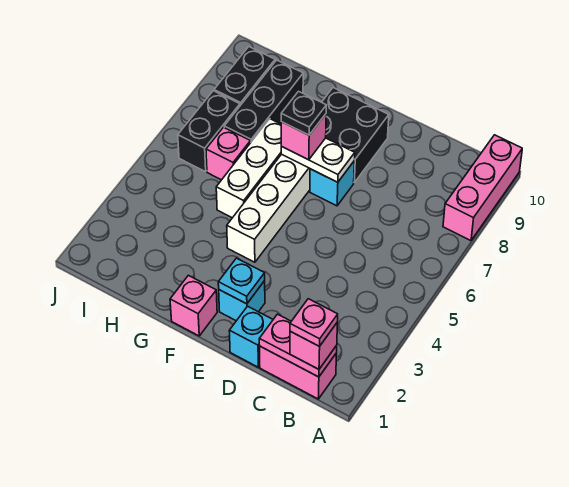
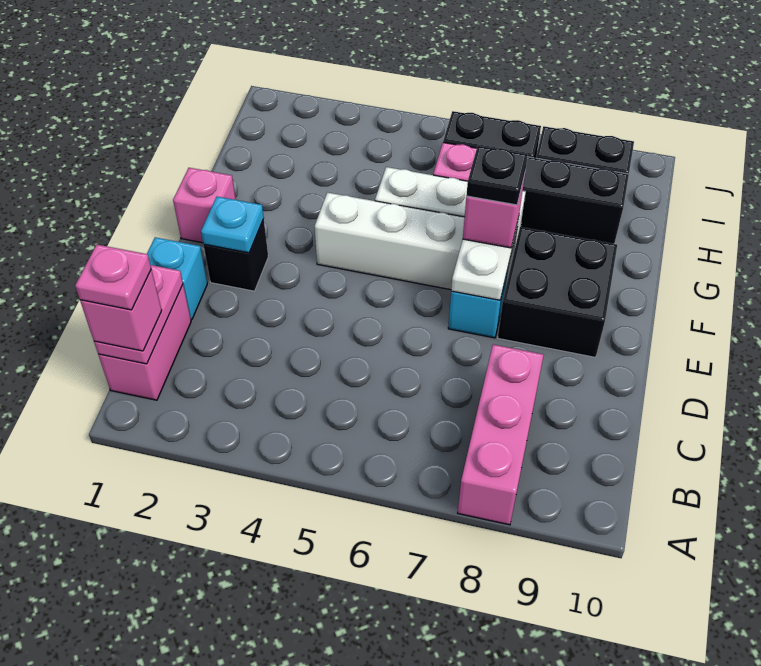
pink brick A8:A10 level 1 -> pink brick A8:C8 level 1
cyan brick E2 level 1 -> black brick E2 level 1

